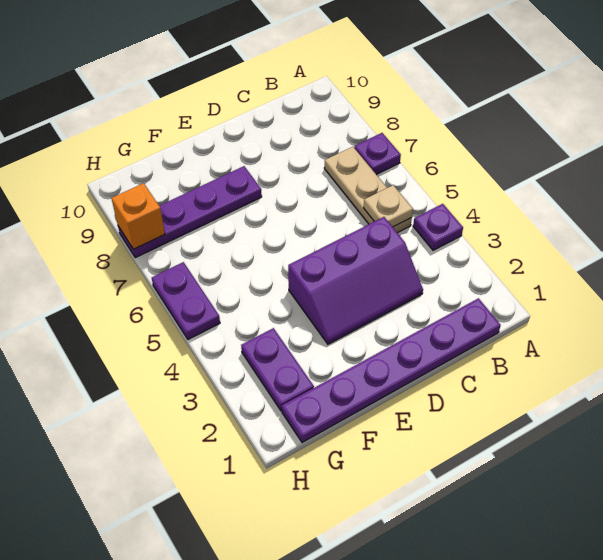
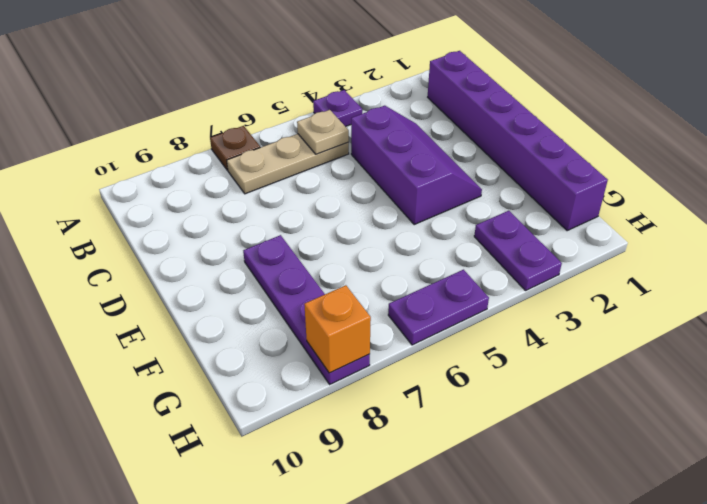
purple plate A7 level 1 -> brown plate A7 level 1
purple plate B1:G1 level 1 -> purple brick B1:G1 level 1
purple plate G2:G3 level 1 -> purple plate G3:H3 level 1

